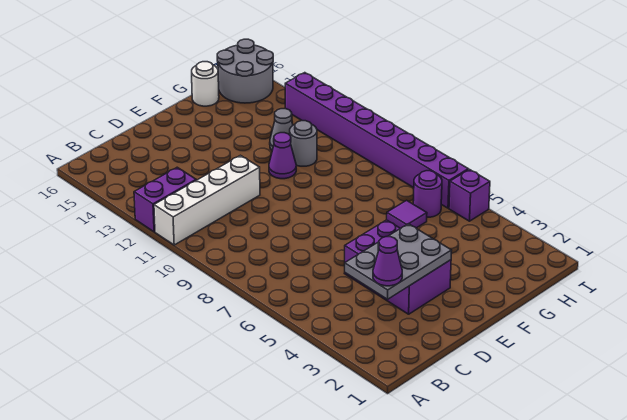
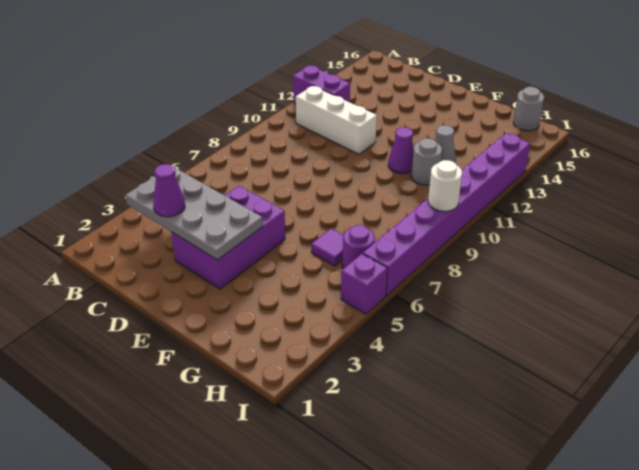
white brick A11:D11 level 1 -> white brick B11:D11 level 1
grey plate C3:E4 level 2 -> grey plate B3:E4 level 2
white round brick G16 level 1 -> white round brick I9 level 2
grey round brick H15:I16 level 1 -> grey round brick H16 level 1

